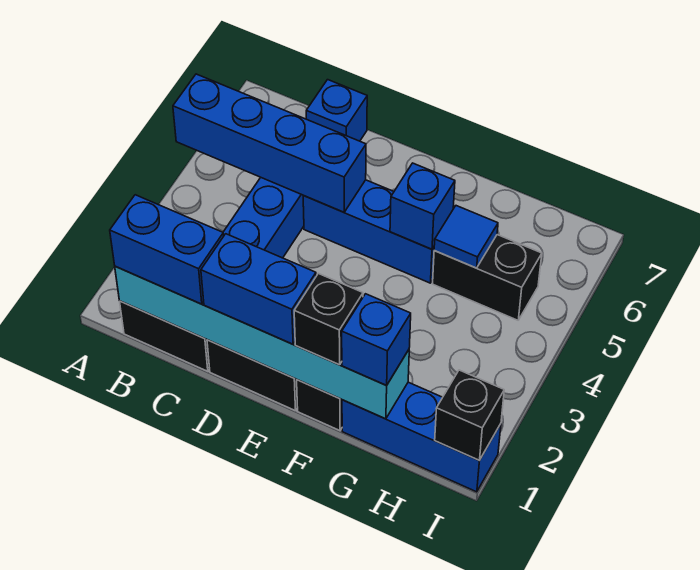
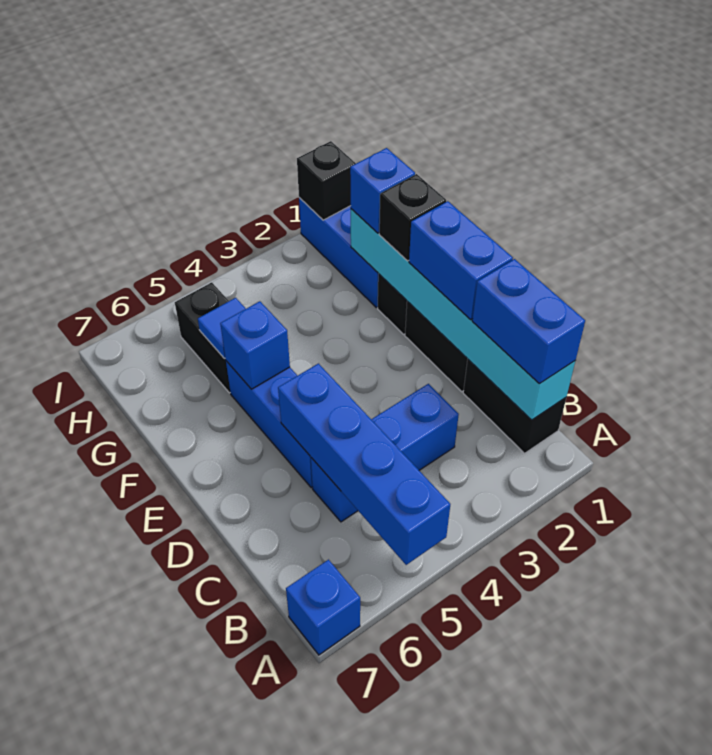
blue brick C7 level 1 -> blue brick A7 level 1

